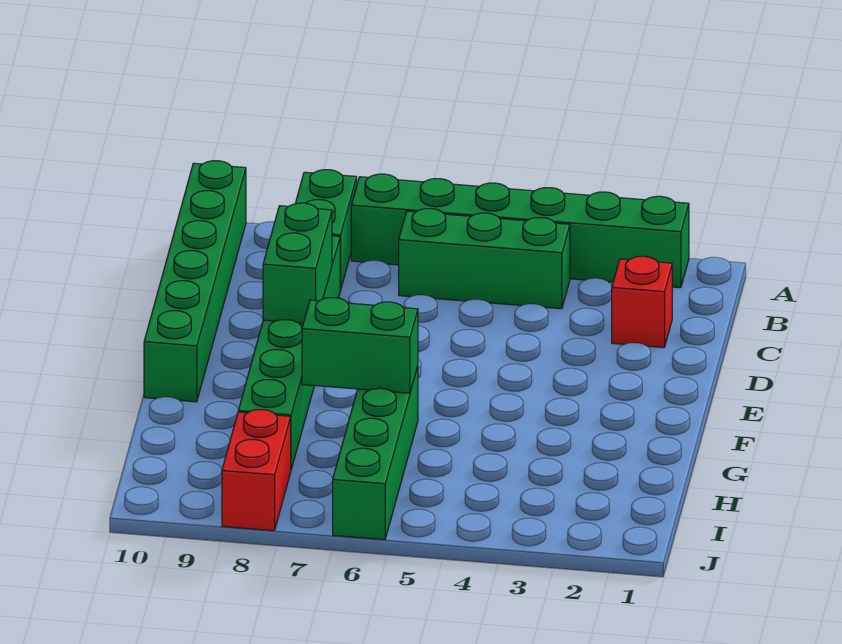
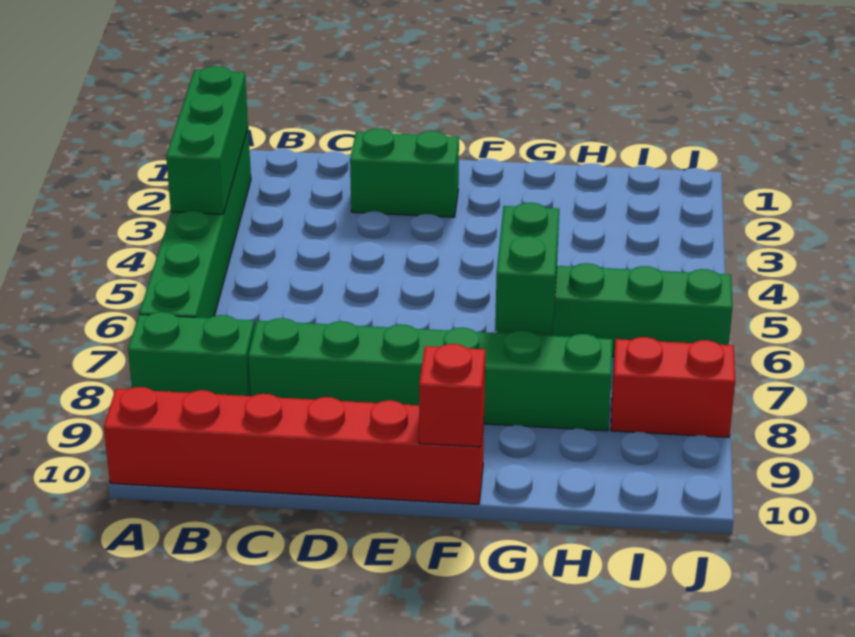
green brick A10:F10 level 1 -> red brick A10:F10 level 1
green brick B4:B6 level 1 -> green brick A2:A4 level 2
red brick C2 level 1 -> red brick F10 level 2
green brick D8:E8 level 2 -> green brick D2:E2 level 1

